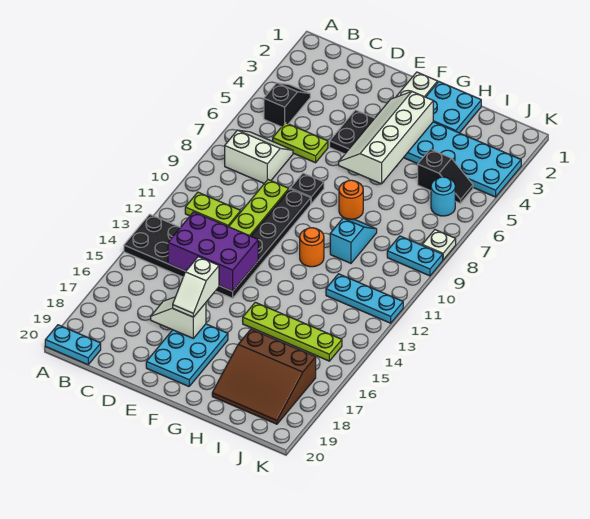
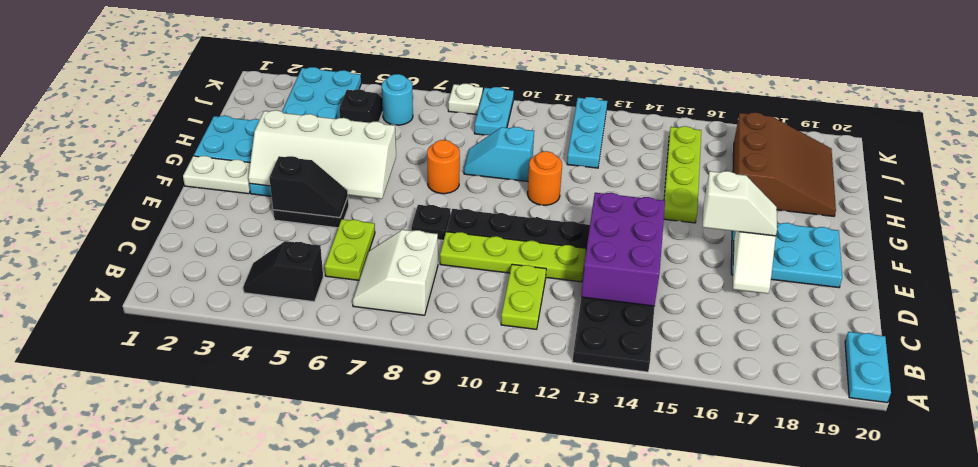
none -> black slope E4:E5 level 2 top 4

